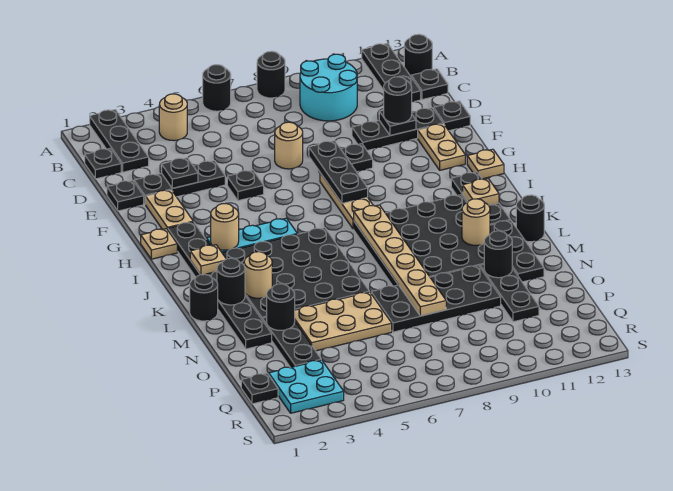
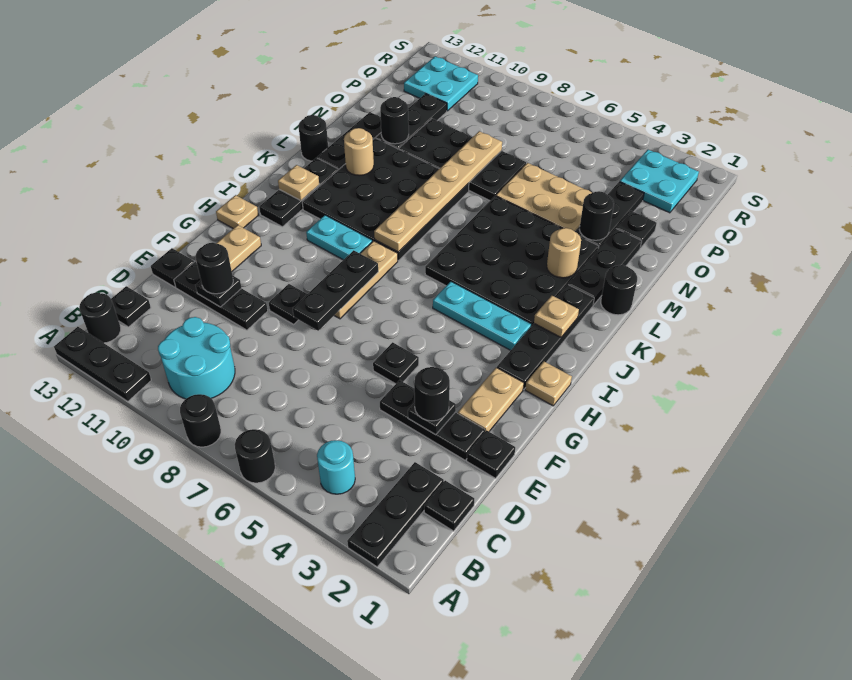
black plate A12:C12 level 1 -> black plate A11:A13 level 1
tan round brick B4 level 1 -> cyan round brick B4 level 1
tan round brick E7 level 1 -> none
tan round brick I3 level 2 -> none
none -> cyan plate I9:I10 level 1
black round brick L2 level 2 -> black round brick E3 level 3
black plate Q1 level 1 -> black plate O2 level 1
none -> cyan plate Q11:R12 level 1

